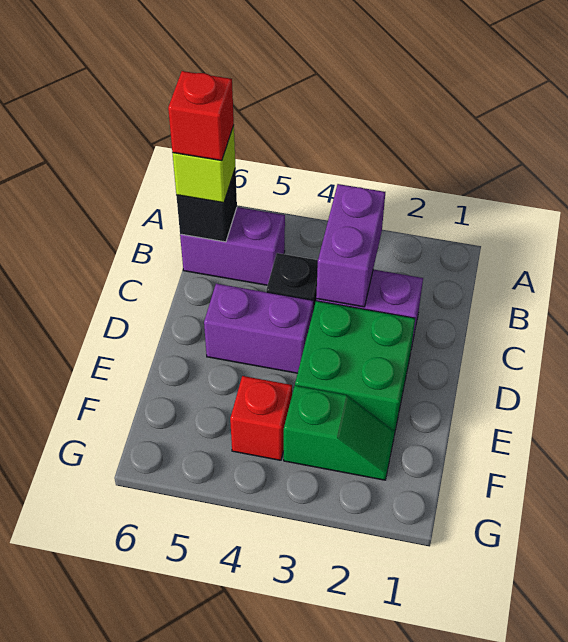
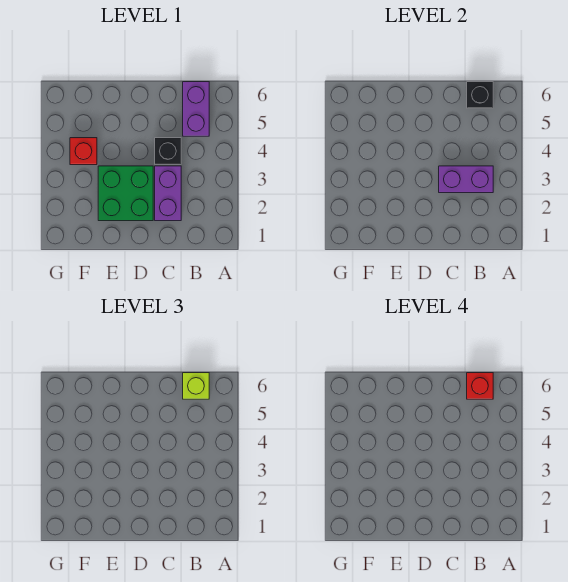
purple brick D4:D5 level 1 -> none
green slope F2:F3 level 1 top 3 -> none

